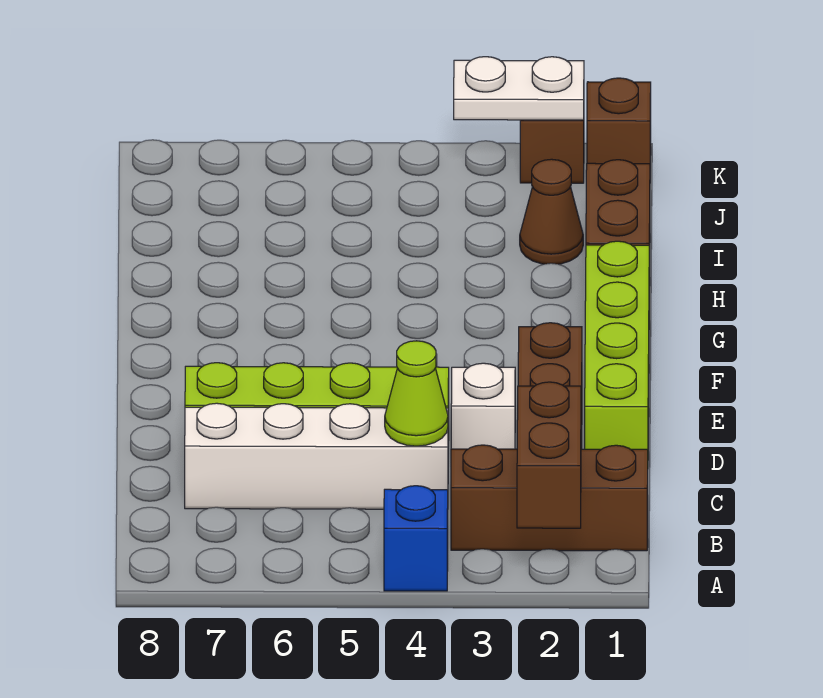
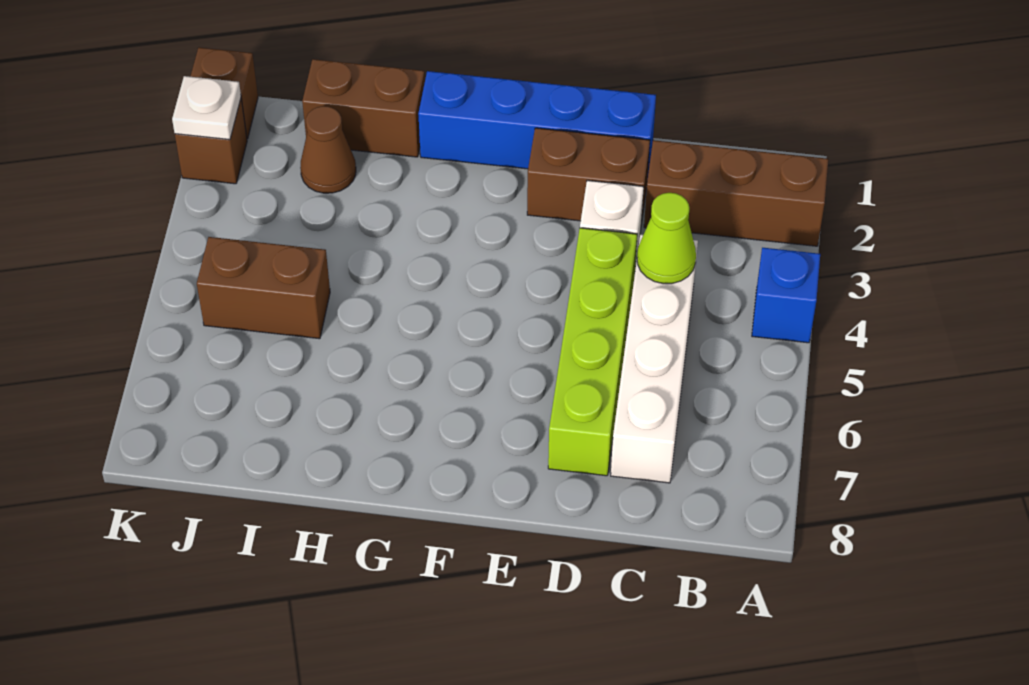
brown brick A2:B2 level 2 -> brown brick I5:J5 level 1
brown brick B1:B3 level 1 -> brown brick A2:C2 level 1
lime brick D1:G1 level 1 -> blue brick D1:G1 level 1
white plate K2:K3 level 2 -> white plate K2 level 2

